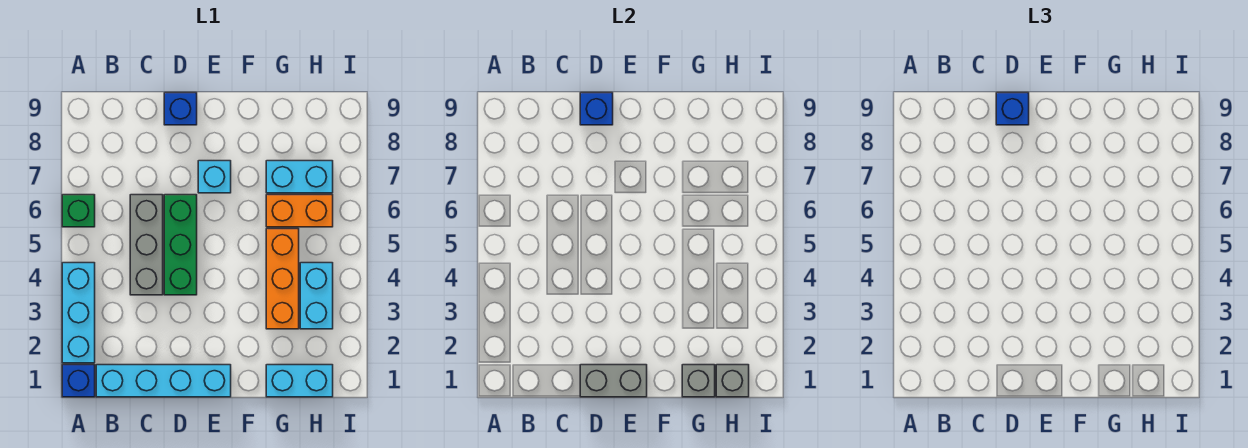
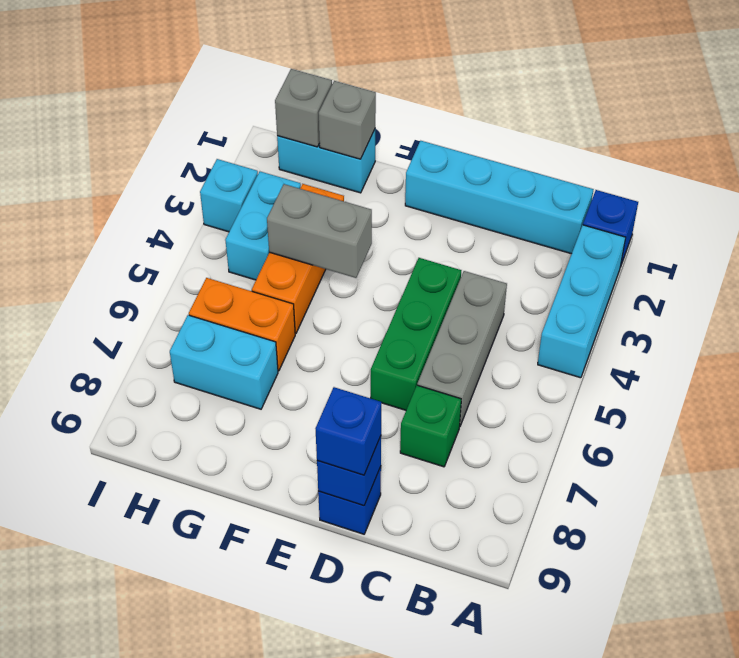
green brick A6 level 1 -> green brick C7 level 1
grey brick D1:E1 level 2 -> grey brick F4:G4 level 2
cyan brick E7 level 1 -> cyan brick I3 level 1

